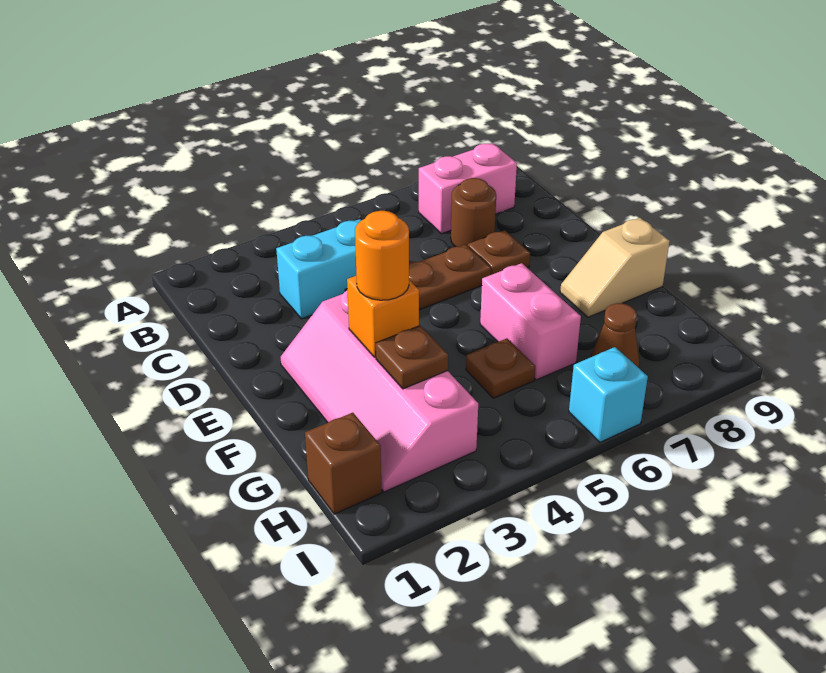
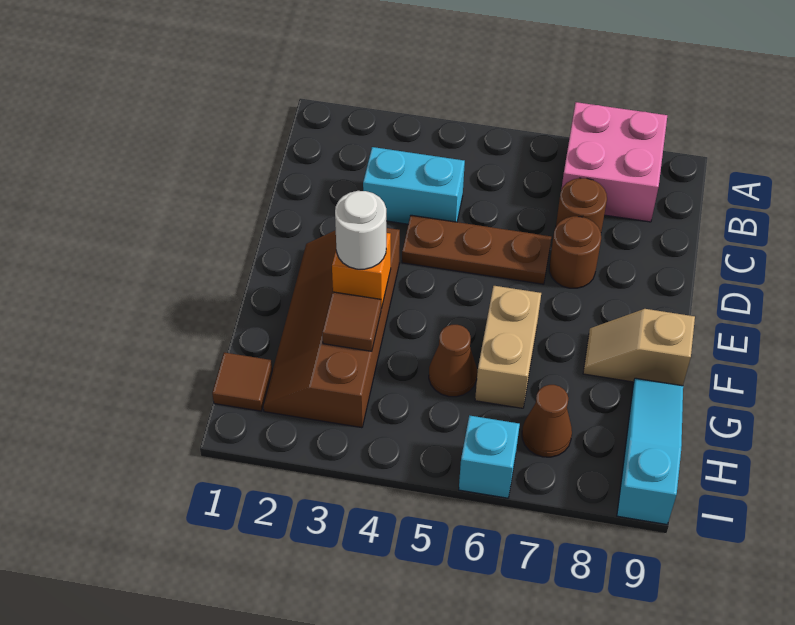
pink brick B7:B8 level 1 -> pink brick A7:B8 level 1
brown plate D7 level 1 -> brown round brick D7 level 1
pink slope E2:H3 level 1 top 3 -> brown slope E2:H3 level 1 top 3
orange round brick F3 level 3 -> white round brick F3 level 3
pink brick F6:G6 level 1 -> tan brick F6:G6 level 1
brown plate G3 level 2 -> brown tile G3 level 2
brown plate G5 level 1 -> brown cone G5 level 1
none -> cyan slope G9:I9 level 1 top I
brown brick H1 level 1 -> brown tile H1 level 1

